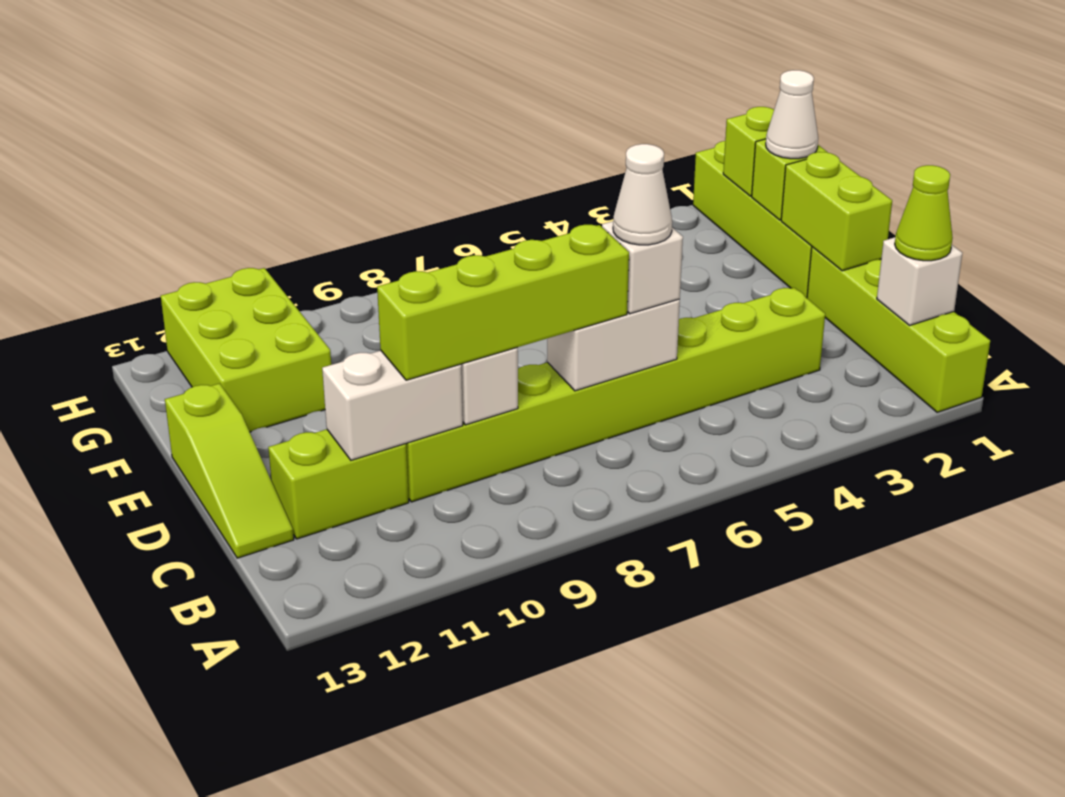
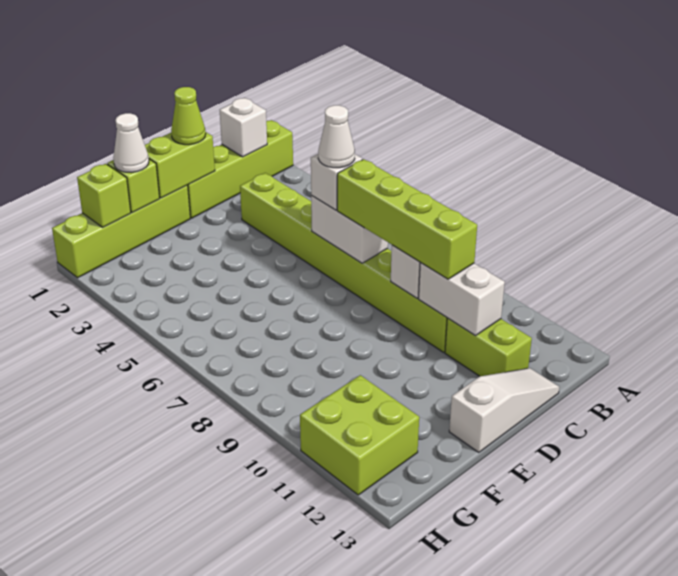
lime cone B1 level 3 -> lime cone D1 level 3
lime slope C13:E13 level 1 top E -> white slope C13:E13 level 1 top E
lime brick F11:H12 level 1 -> lime brick G11:H12 level 1

